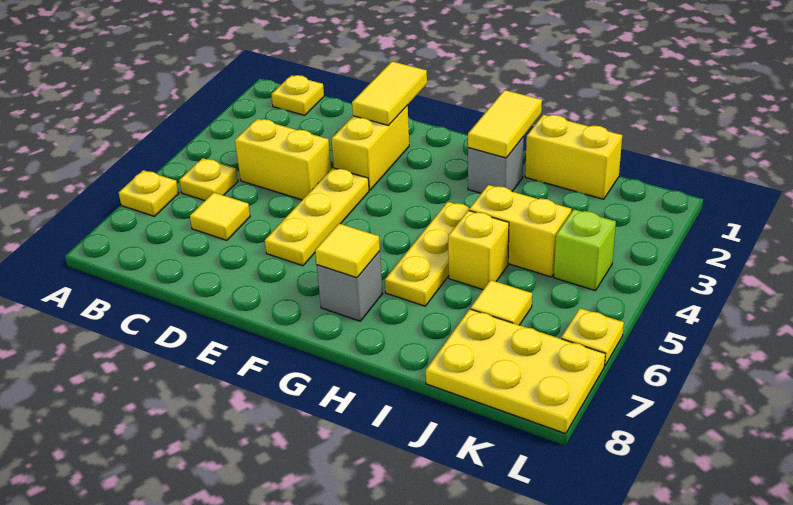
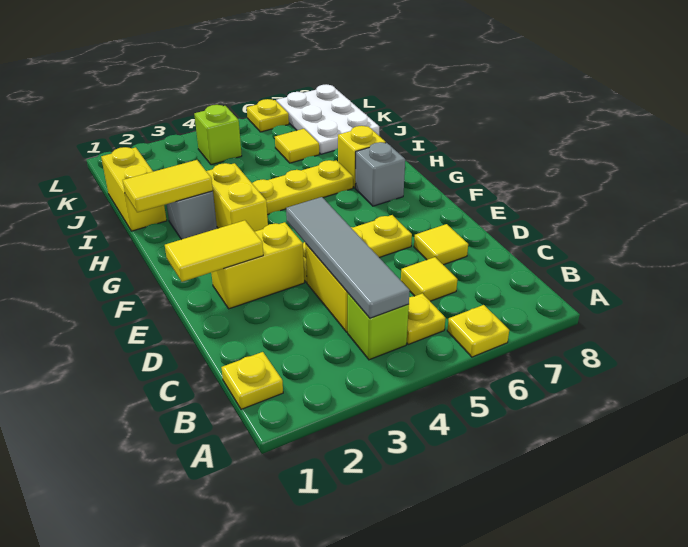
none -> lime brick B4 level 1
none -> grey tile B4:E4 level 2
yellow tile G7 level 2 -> yellow tile D7 level 1
yellow brick I4:J4 level 1 -> yellow brick G3:H3 level 1
yellow brick I5 level 1 -> yellow brick H7 level 1
yellow plate J7:L8 level 1 -> white plate J7:L8 level 1

